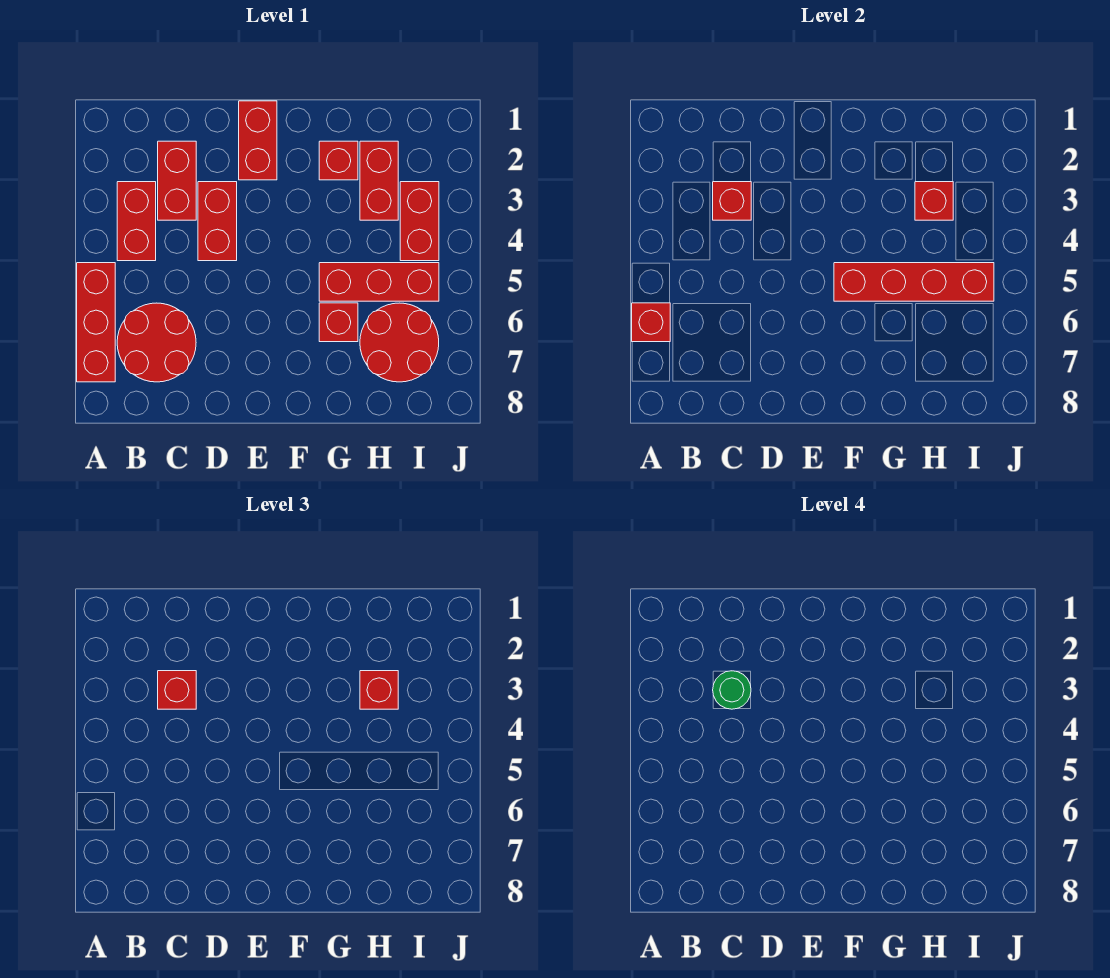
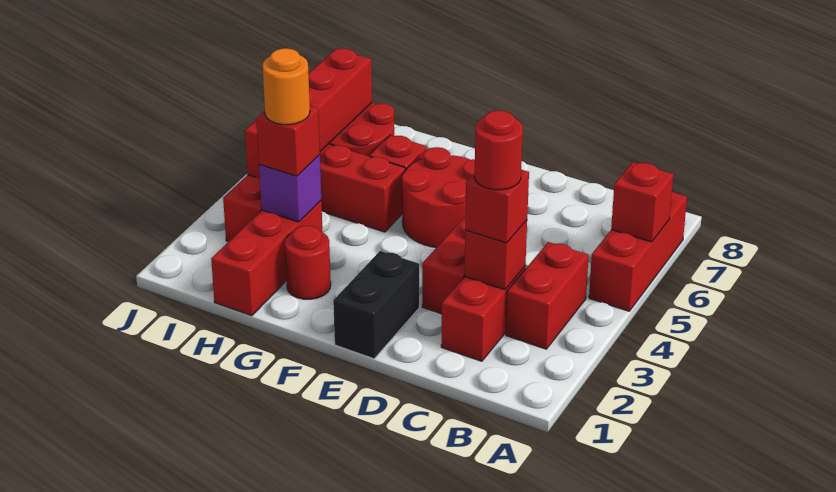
red round brick B6:C7 level 1 -> red round brick E5:F6 level 1
green round brick C3 level 4 -> red round brick C3 level 4
red brick E1:E2 level 1 -> black brick E1:E2 level 1
red brick F5:I5 level 2 -> red brick I4:I7 level 2
red brick G2 level 1 -> red round brick G2 level 1
red brick H2:H3 level 1 -> red brick H1:H3 level 1
red brick H3 level 2 -> purple brick H3 level 2
none -> orange round brick H3 level 4

